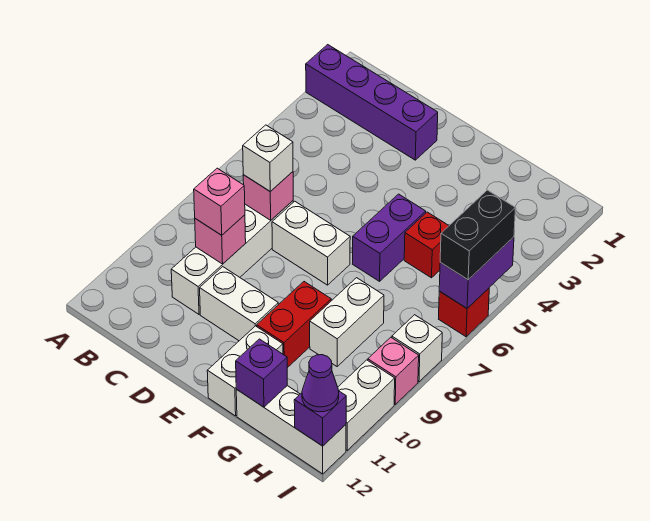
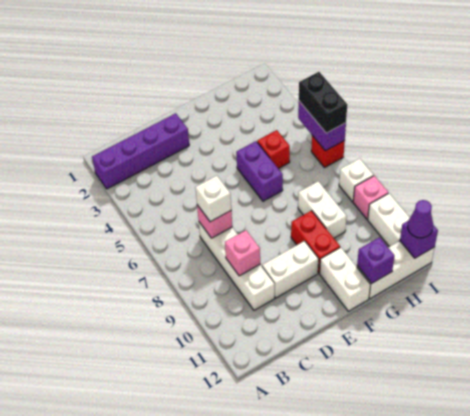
pink brick C9 level 3 -> none
white brick D7:E7 level 1 -> none

